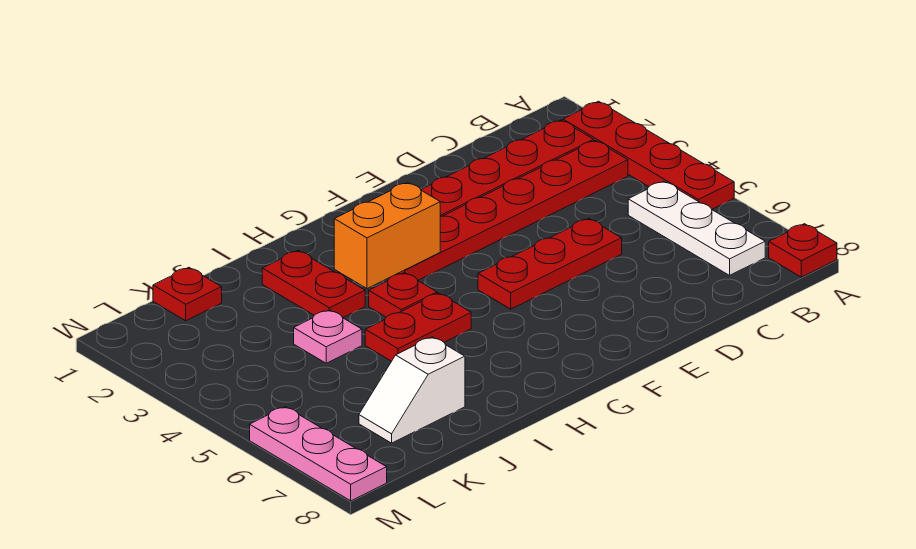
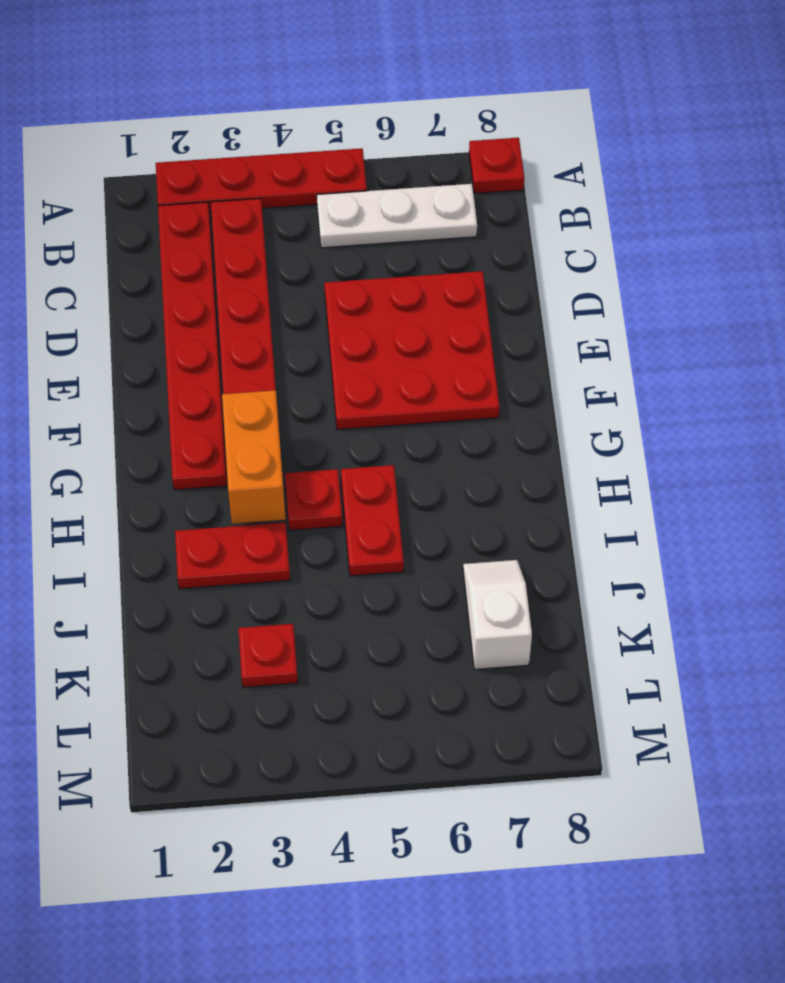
red plate D5:F5 level 1 -> red plate D5:F7 level 1
pink plate J4 level 1 -> none
white slope J7:K7 level 1 top J -> white slope J7:K7 level 1 top K
red plate K1 level 1 -> red plate K3 level 1
pink plate M6:M8 level 1 -> none

